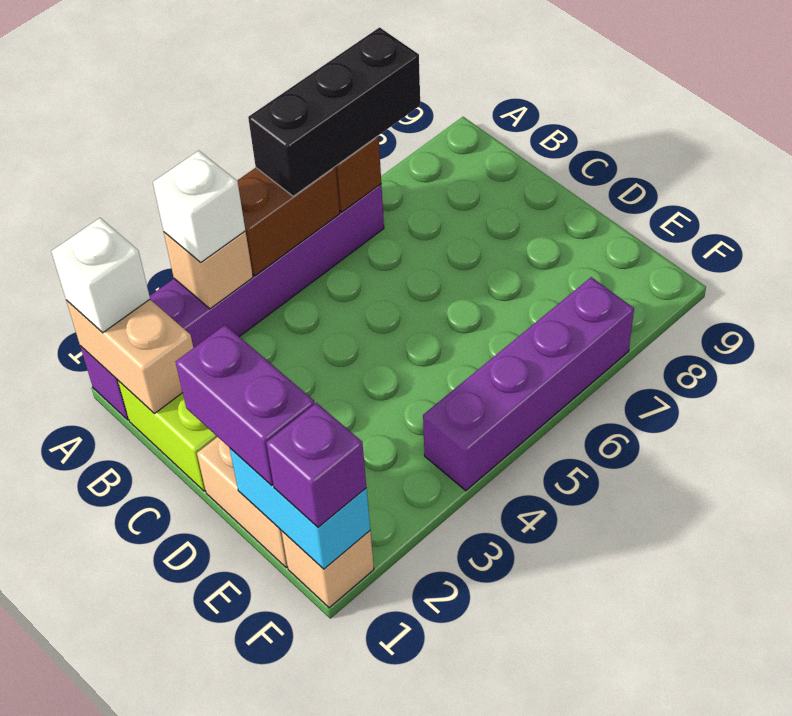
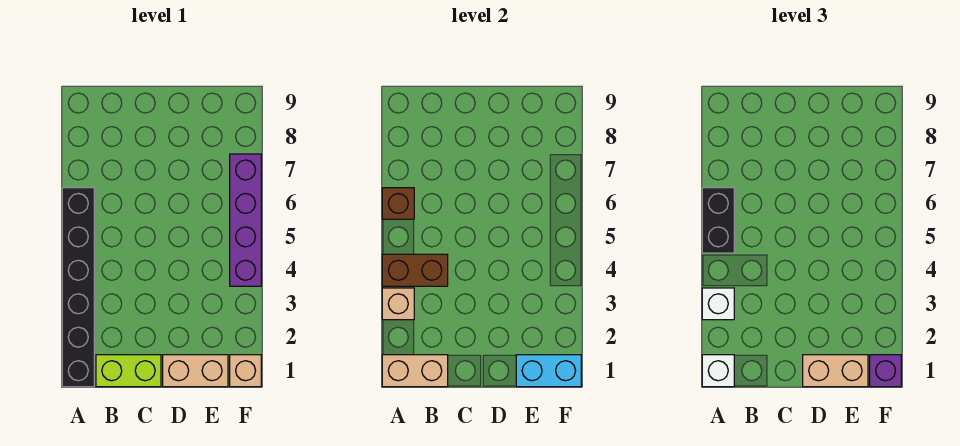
purple brick A1:A6 level 1 -> black brick A1:A6 level 1
brown brick A4:A5 level 2 -> brown brick A4:B4 level 2
black brick A5:A7 level 3 -> black brick A5:A6 level 3
purple brick D1:E1 level 3 -> tan brick D1:E1 level 3

